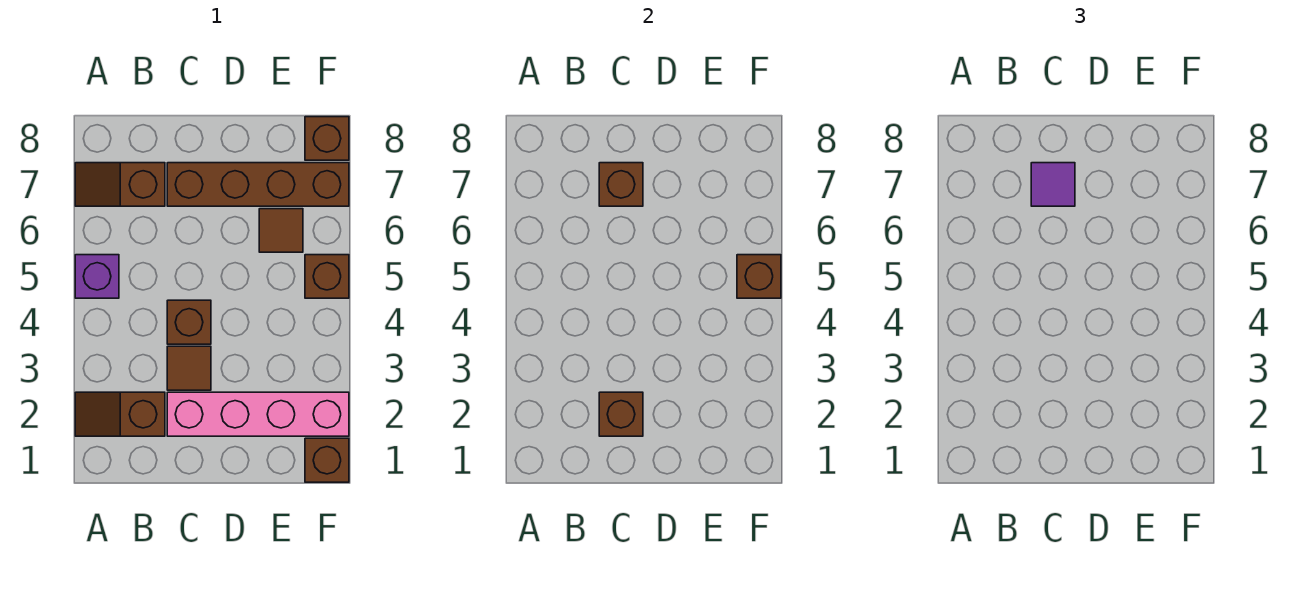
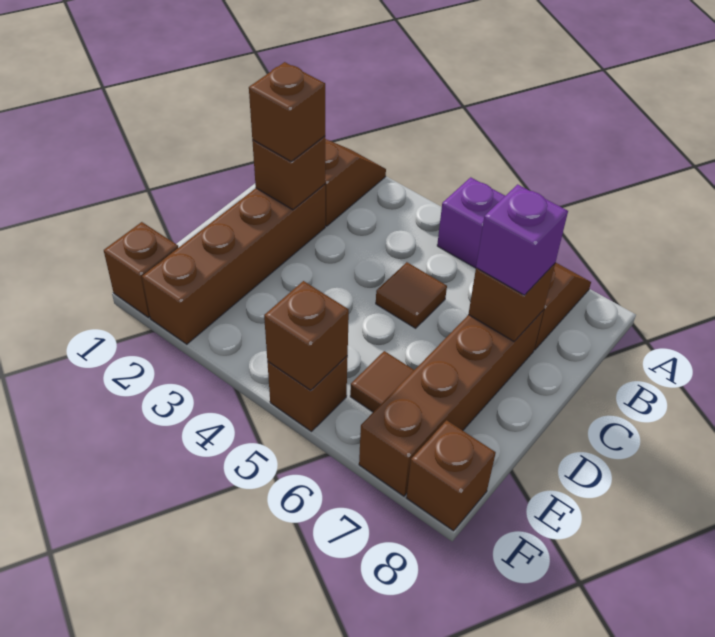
pink brick C2:F2 level 1 -> brown brick C2:F2 level 1
brown tile C3 level 1 -> brown tile C5 level 1
brown brick C4 level 1 -> brown brick C2 level 3
purple tile C7 level 3 -> purple brick C7 level 3

